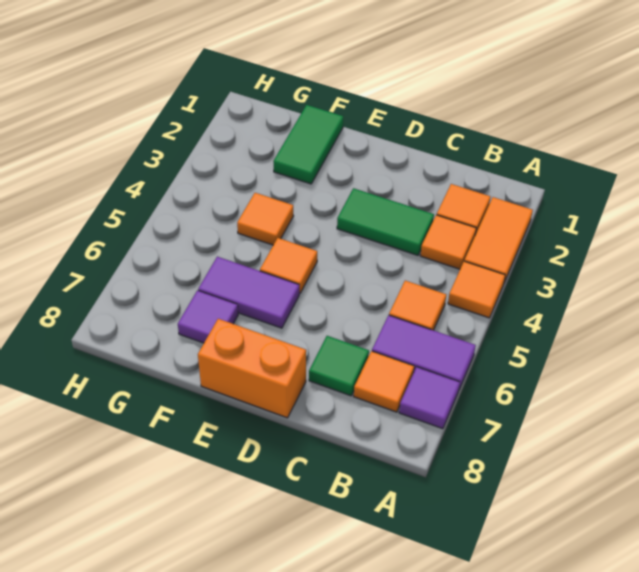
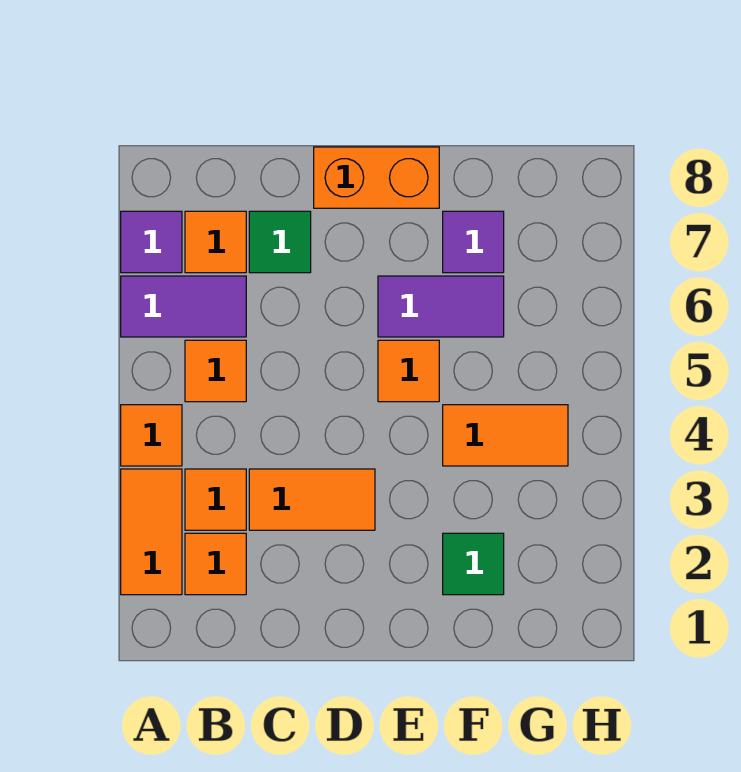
green tile C3:D3 level 1 -> orange tile C3:D3 level 1
green tile F1:F2 level 1 -> green tile F2 level 1
orange tile F4 level 1 -> orange tile F4:G4 level 1

